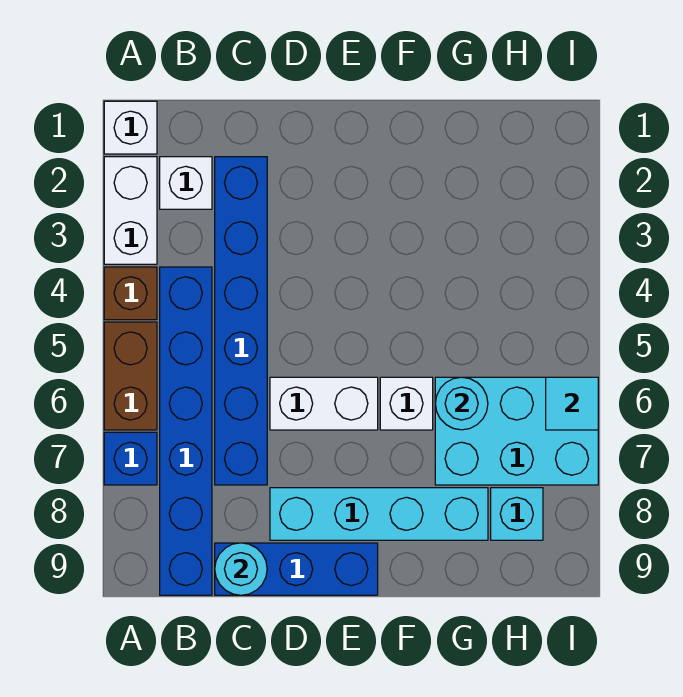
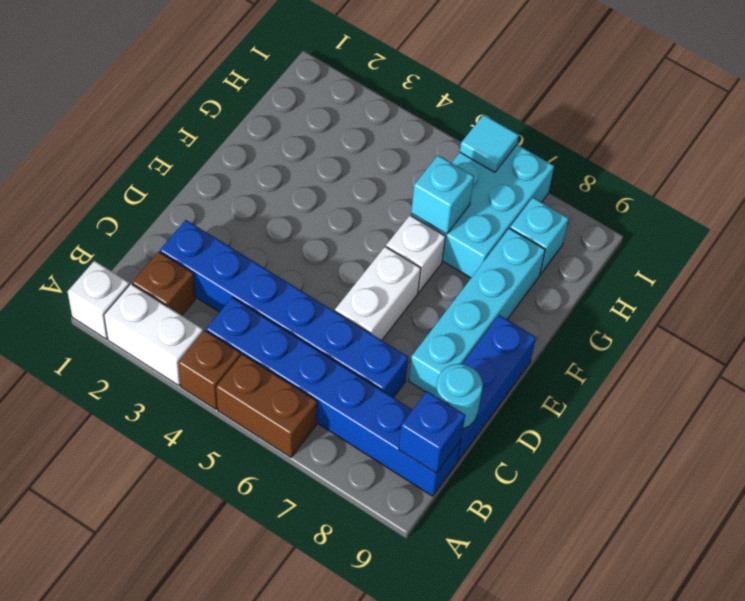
blue brick A7 level 1 -> blue brick B9 level 2
white brick B2 level 1 -> brown brick B2 level 1
cyan round brick G6 level 2 -> cyan brick G6 level 2

